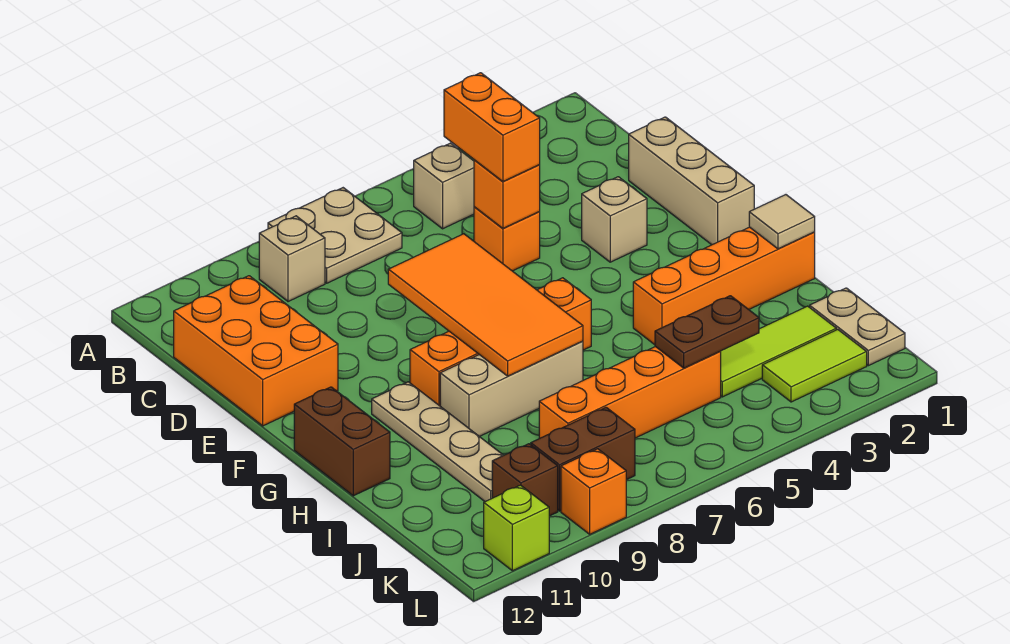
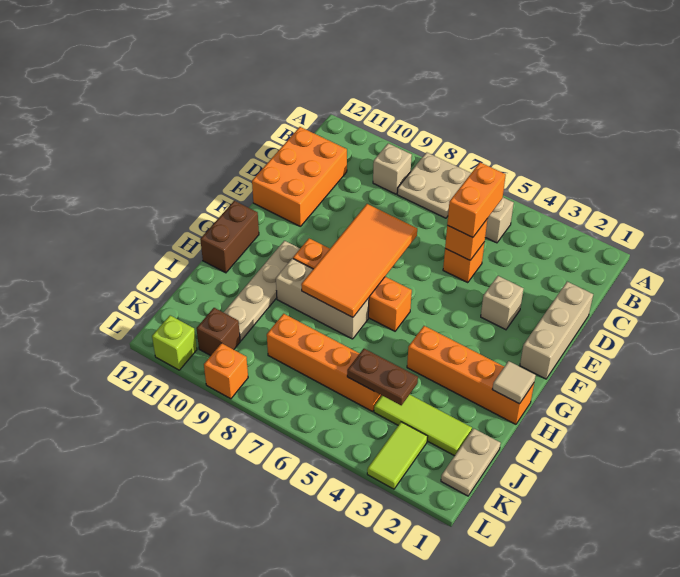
lime tile K2:K3 level 1 -> lime tile K3:L3 level 1
brown brick K8:K9 level 1 -> none

